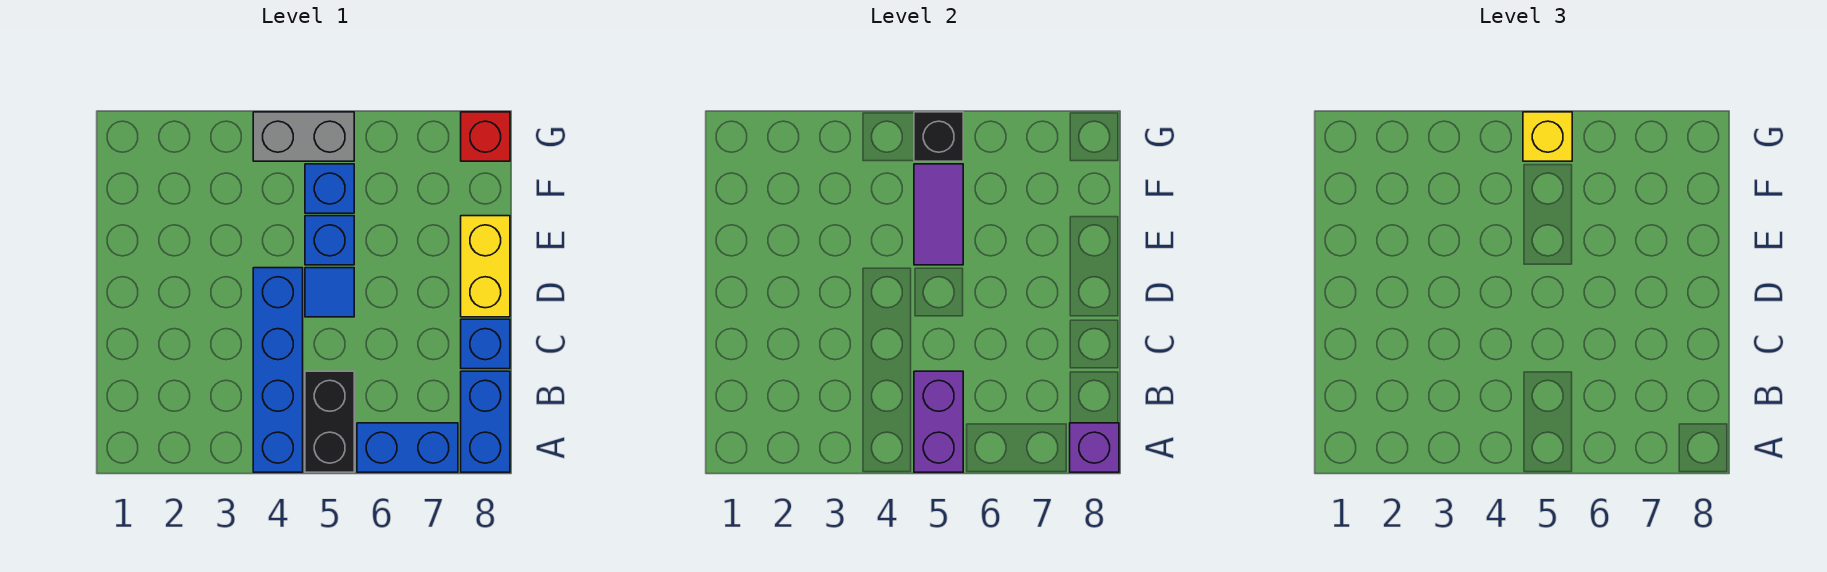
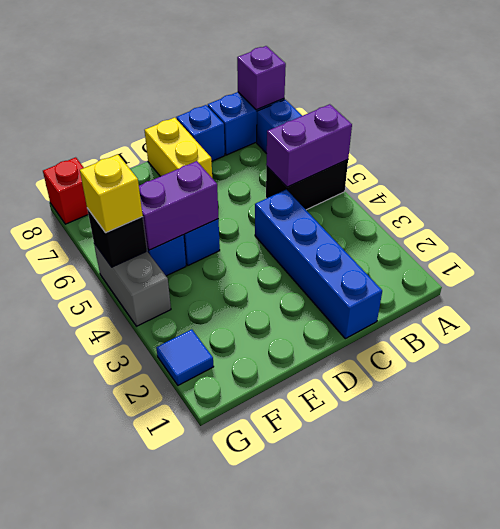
blue brick A4:D4 level 1 -> blue brick C1:C4 level 1
blue tile D5 level 1 -> blue tile G2 level 1
yellow brick D8:E8 level 1 -> yellow brick D7:D8 level 1
purple tile E5:F5 level 2 -> purple brick E5:F5 level 2

